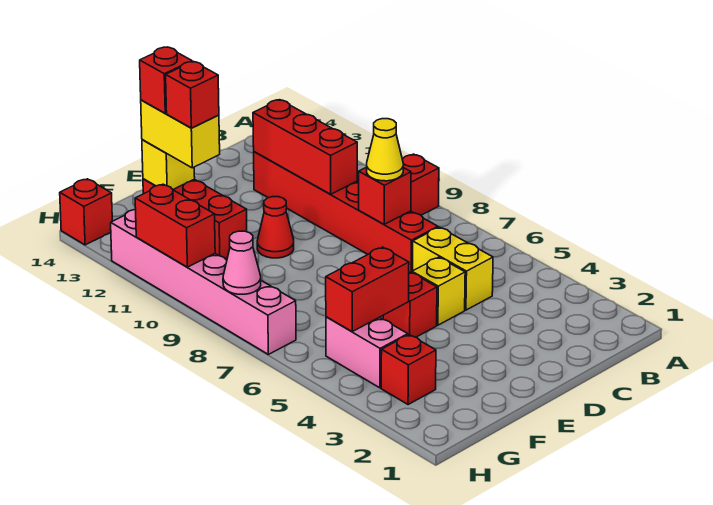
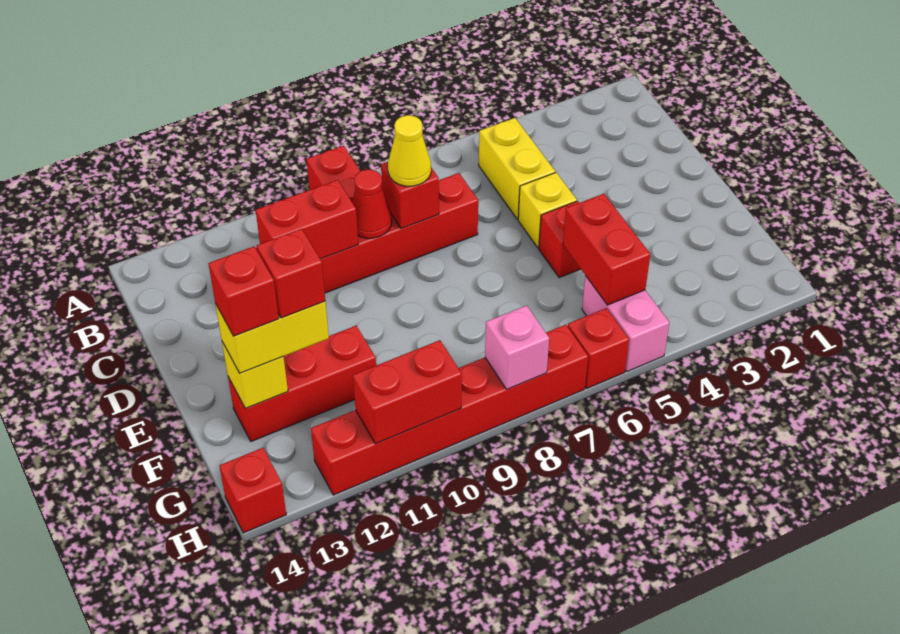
yellow brick C5:C6 level 1 -> yellow brick B5:C5 level 1
red brick C10:C12 level 2 -> red brick C10:C11 level 2
red cone E10 level 1 -> red cone C9 level 2
red brick G3 level 1 -> red brick H6 level 1
pink brick G4:G5 level 1 -> pink brick G5:H5 level 1
pink brick H7:H12 level 1 -> red brick H7:H12 level 1
pink cone H8 level 2 -> pink brick H8 level 2

